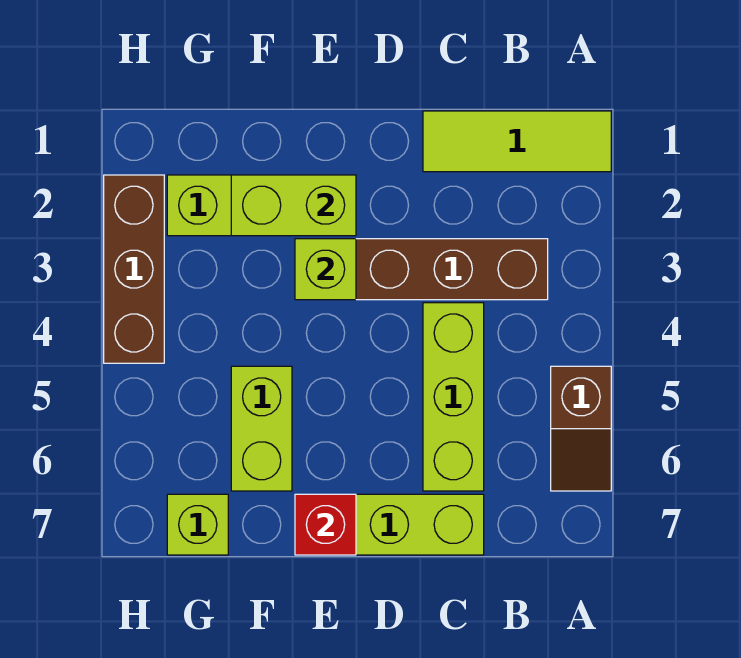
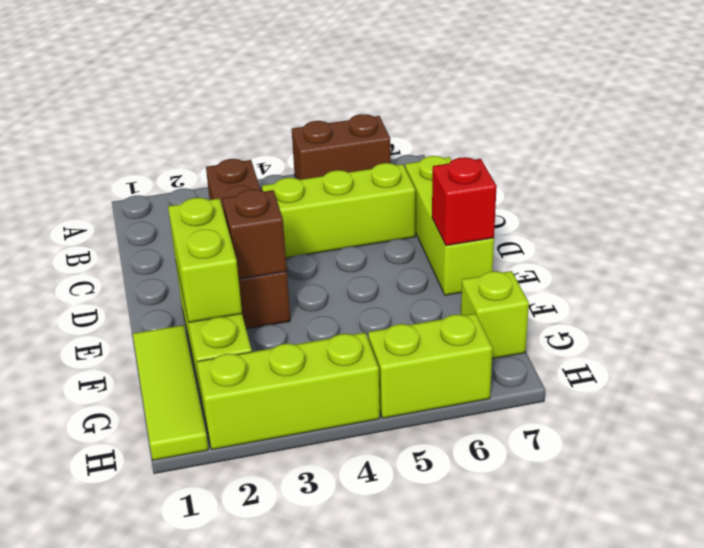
lime tile A1:C1 level 1 -> lime tile F1:H1 level 1
brown slope A5:A6 level 1 top 5 -> brown brick A5:A6 level 1
lime brick E3 level 2 -> brown brick E3 level 2
lime brick F5:F6 level 1 -> lime brick H5:H6 level 1
brown brick H2:H4 level 1 -> lime brick H2:H4 level 1

